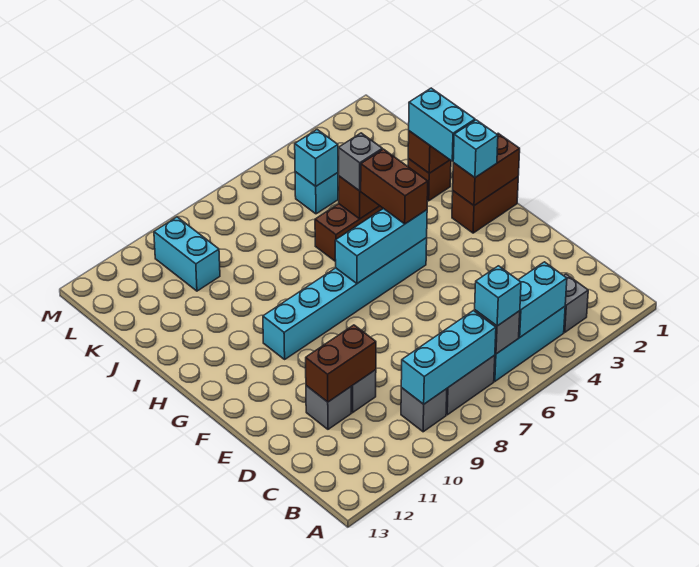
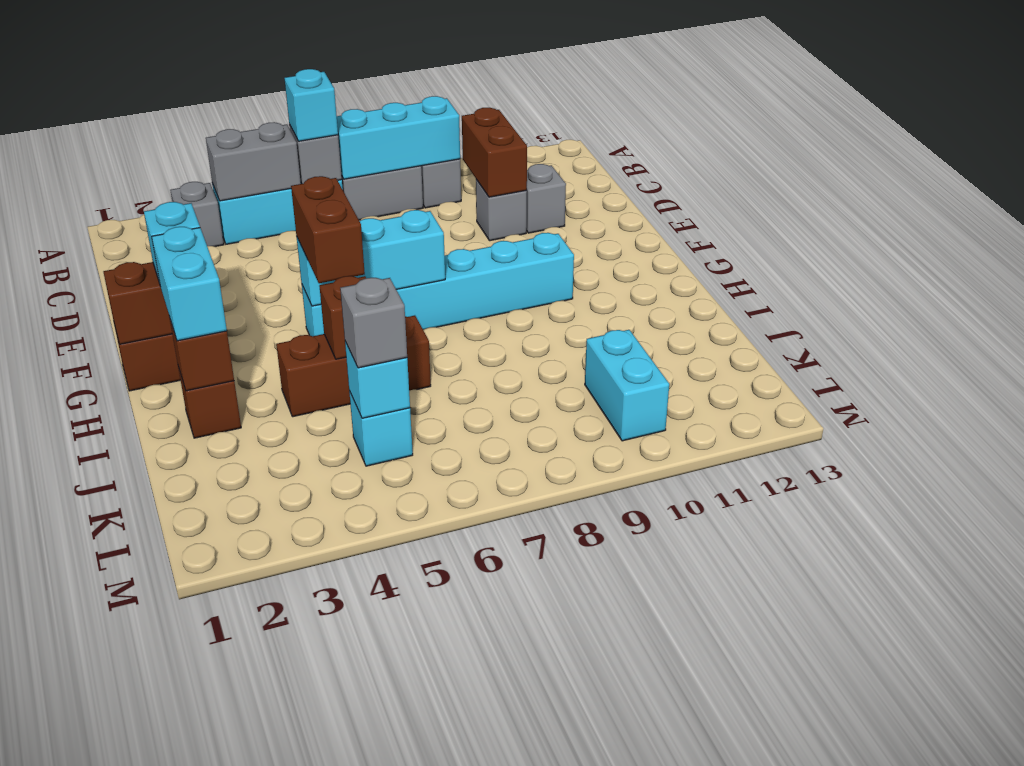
cyan brick B4:B5 level 2 -> grey brick B4:B5 level 2
brown brick D10:D11 level 2 -> brown brick C10:D10 level 2
grey brick I5 level 3 -> grey brick K5 level 3

